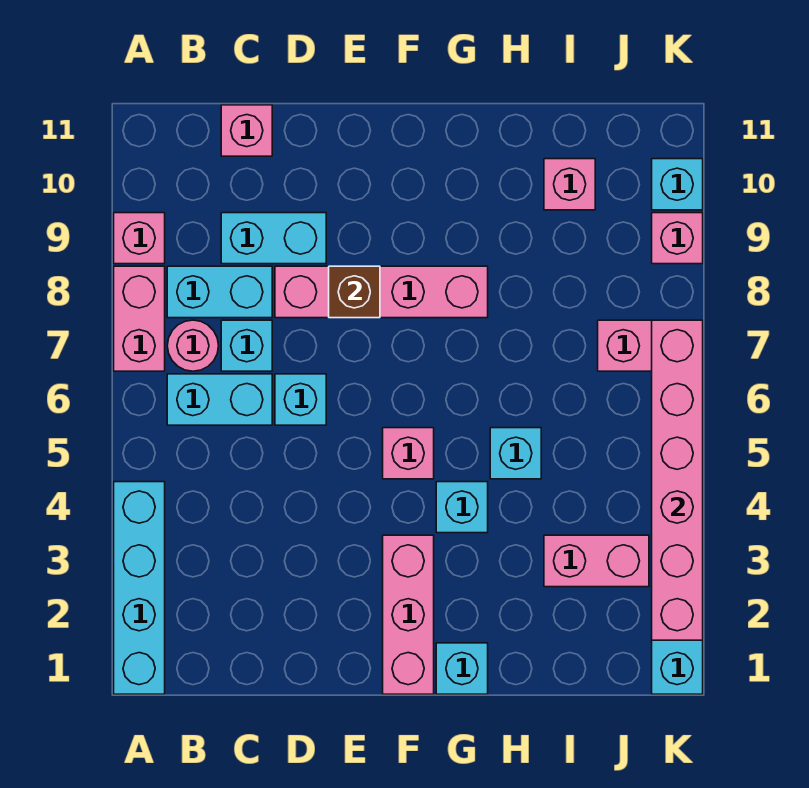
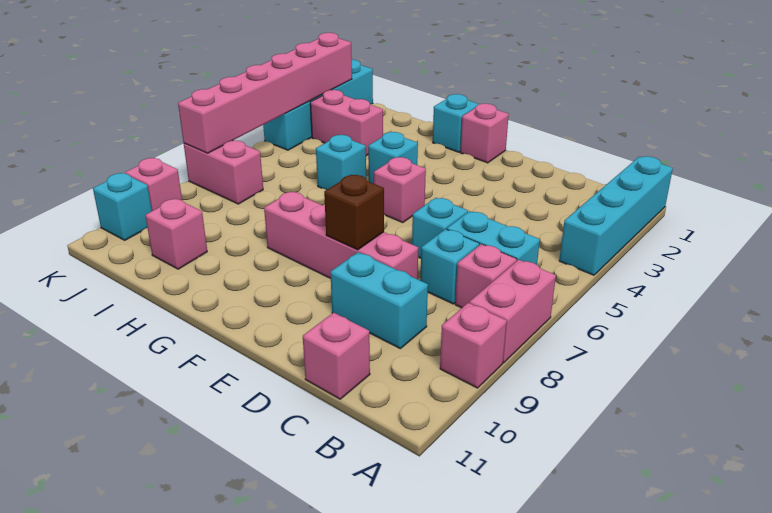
pink round brick B7 level 1 -> pink brick B7 level 1
cyan brick B8:C8 level 1 -> none
pink brick F1:F3 level 1 -> pink brick F1 level 1

